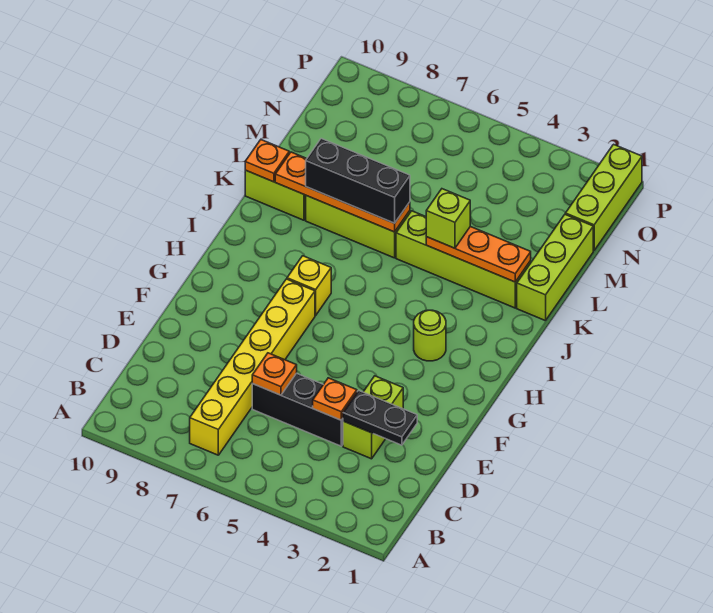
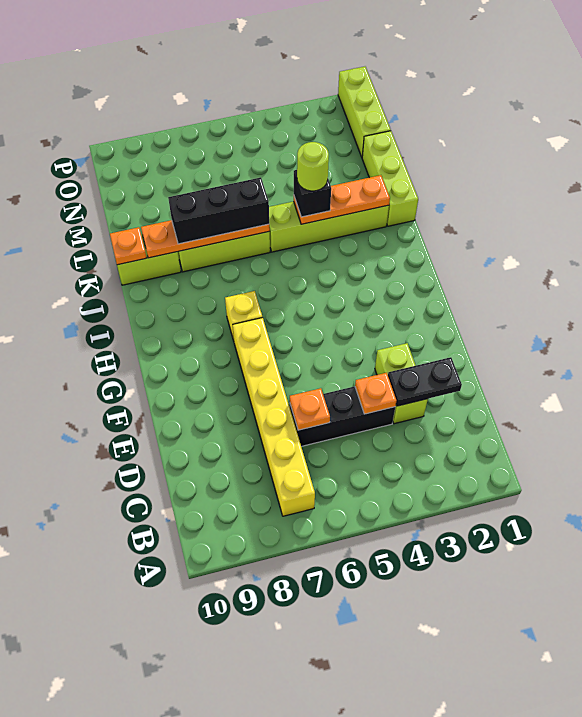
lime round brick H3 level 1 -> lime round brick K4 level 4
lime brick K4 level 3 -> black brick K4 level 3

